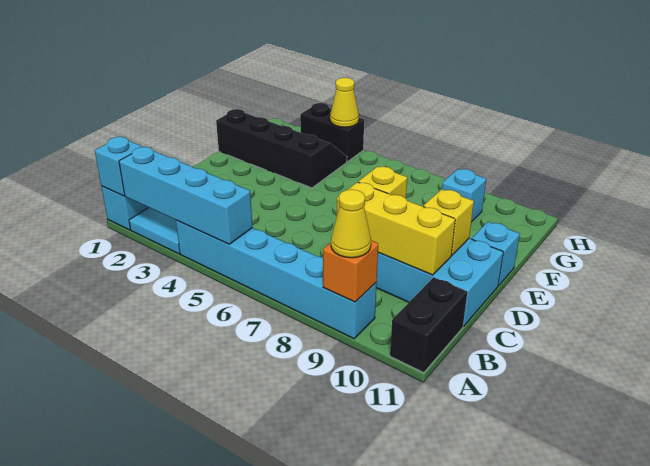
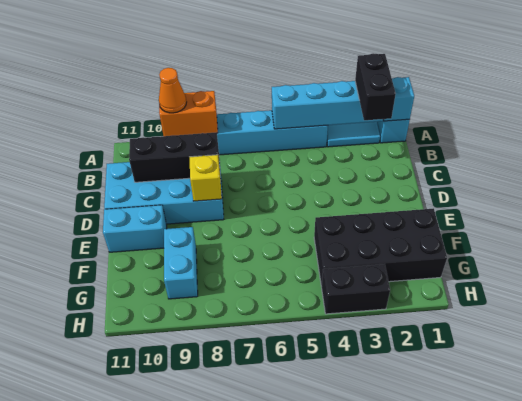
orange brick A9 level 2 -> orange brick A8:A9 level 2
yellow cone A9 level 3 -> orange cone A9 level 3
black brick A11:B11 level 1 -> black brick A2:B2 level 3
yellow brick C8:C10 level 2 -> black brick C8:C10 level 2
yellow brick D10 level 2 -> none
cyan brick E11 level 1 -> cyan brick E10:E11 level 1
black slope F1:G4 level 1 top F -> black brick F1:G4 level 1
cyan brick G9 level 1 -> cyan brick F9:G9 level 1
yellow cone H4 level 2 -> none

